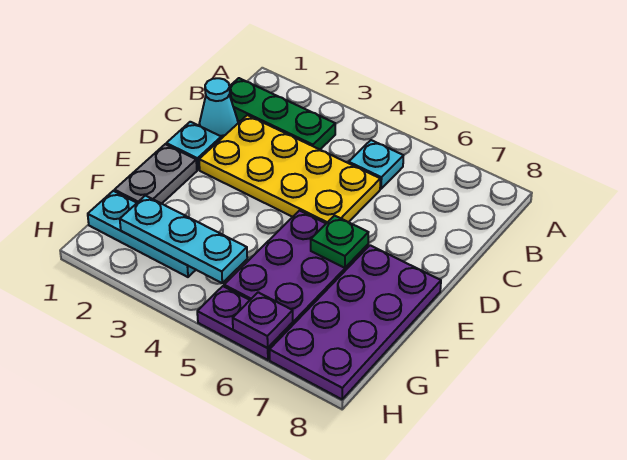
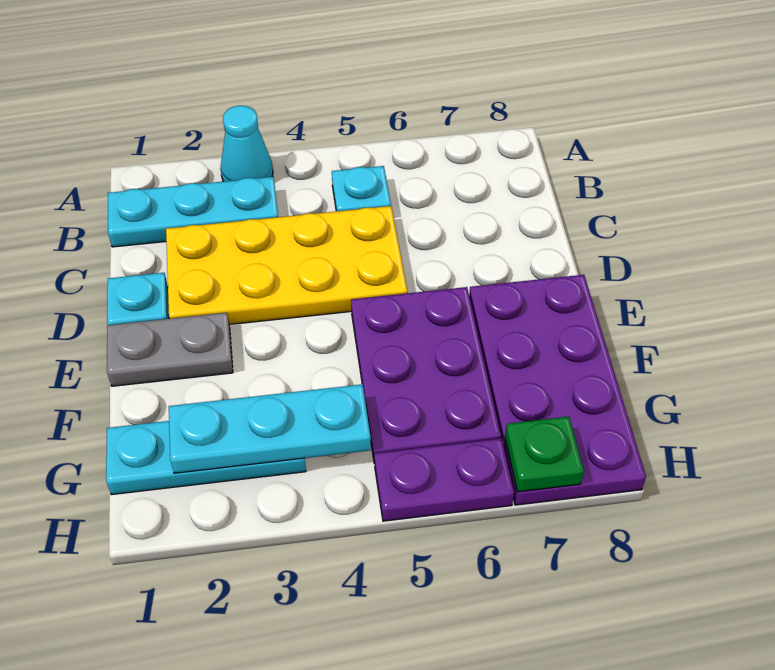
green plate B1:B3 level 1 -> cyan plate B1:B3 level 1
cyan cone C1 level 1 -> cyan cone A3 level 1
grey plate E1:F1 level 1 -> grey plate E1:E2 level 1
green plate E6 level 2 -> green plate H7 level 2
purple plate H6 level 2 -> none

